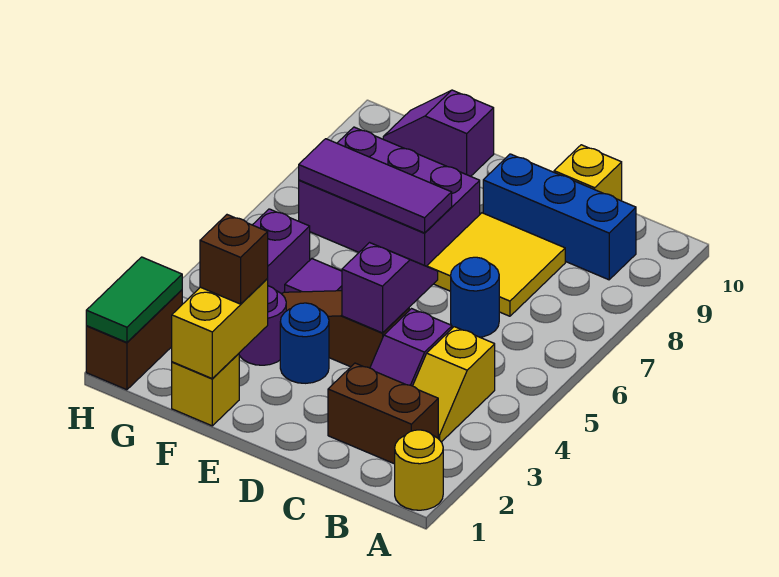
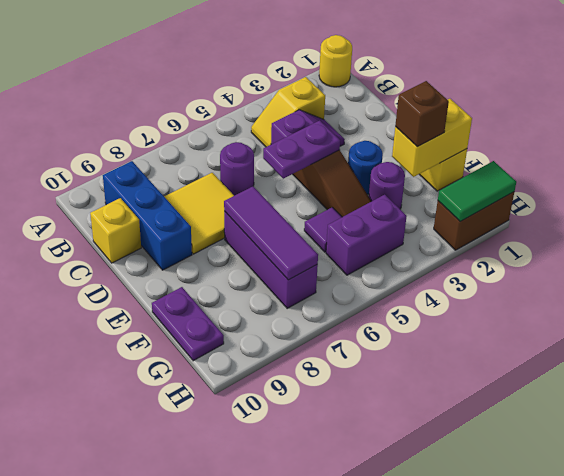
brown brick B2:C2 level 1 -> none
yellow slope B3:B4 level 1 top 4 -> yellow slope B3:B4 level 1 top 3
blue round brick C6 level 1 -> purple round brick C6 level 1
purple slope D4:D5 level 2 top 4 -> purple plate D4:D5 level 2
purple brick E7:G8 level 1 -> purple brick E7:G7 level 1
purple slope F10:G10 level 1 top F -> purple plate F10:G10 level 1

